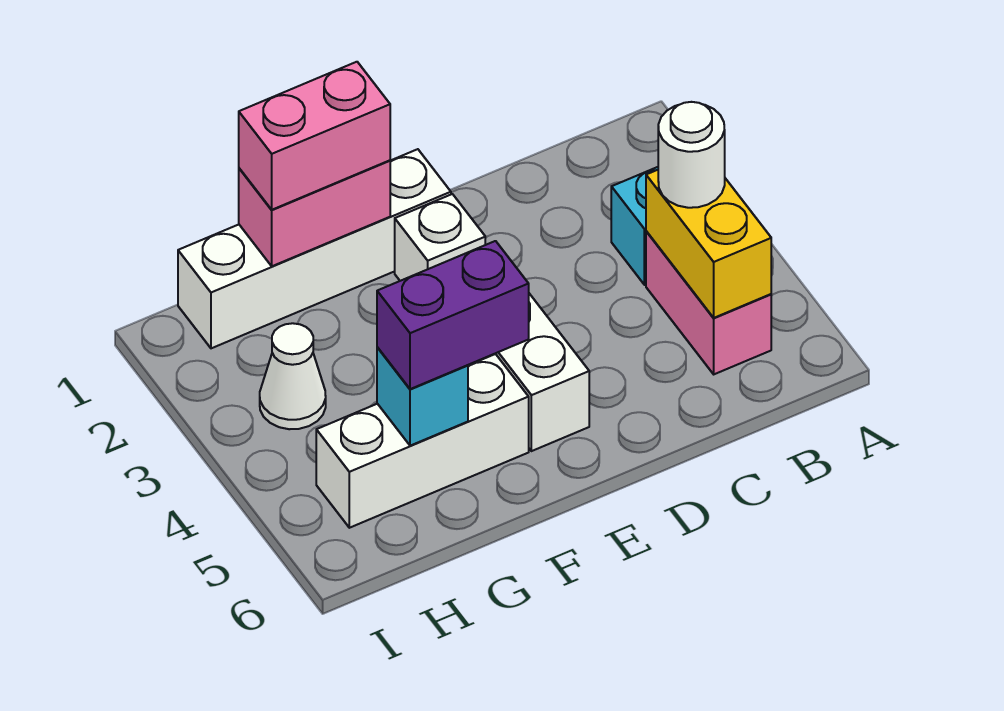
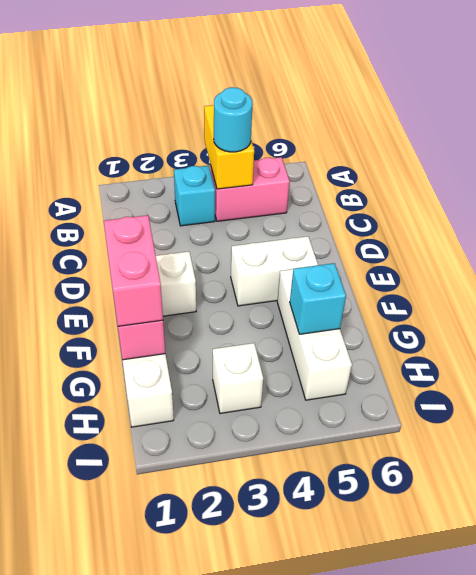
yellow brick B4:B5 level 2 -> yellow brick A4:B4 level 2
white round brick B4 level 3 -> cyan round brick B4 level 3
purple brick F5:G5 level 3 -> none
white cone H3 level 1 -> white brick H3 level 1

